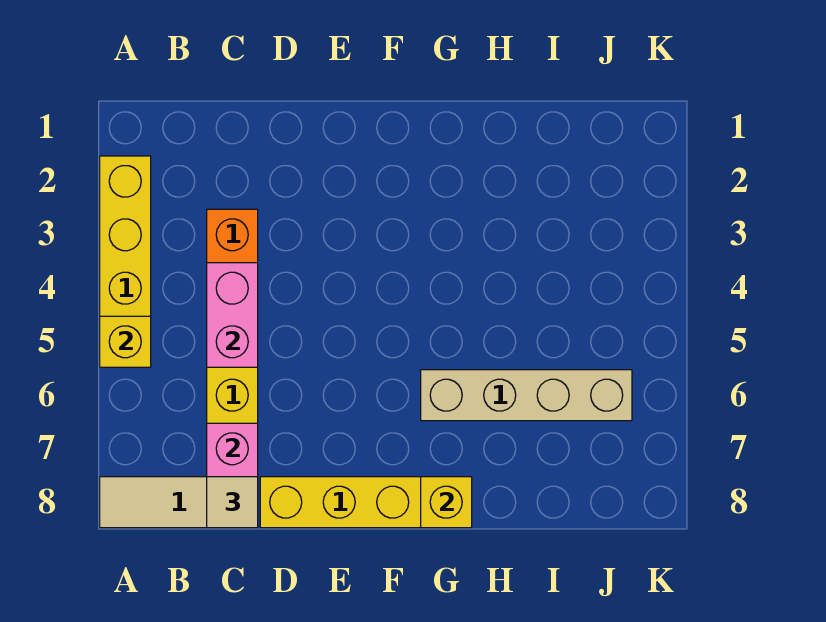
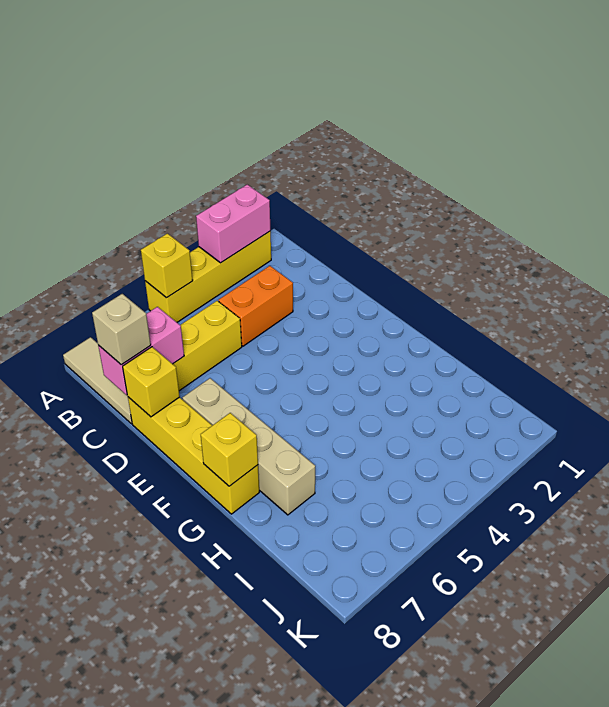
pink brick C4:C5 level 2 -> pink brick A2:A3 level 2
tan tile C8 level 3 -> tan brick C8 level 3
none -> yellow brick D8 level 2
tan brick G6:J6 level 1 -> tan brick E7:H7 level 1

